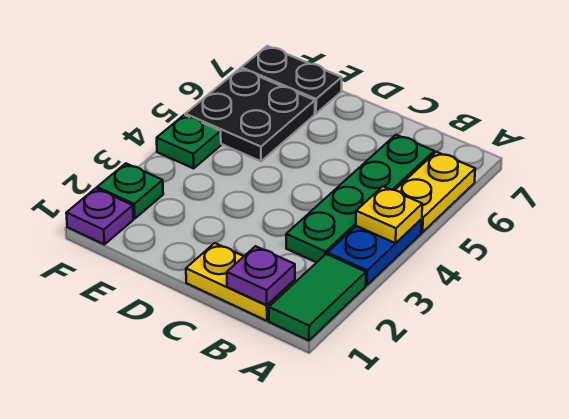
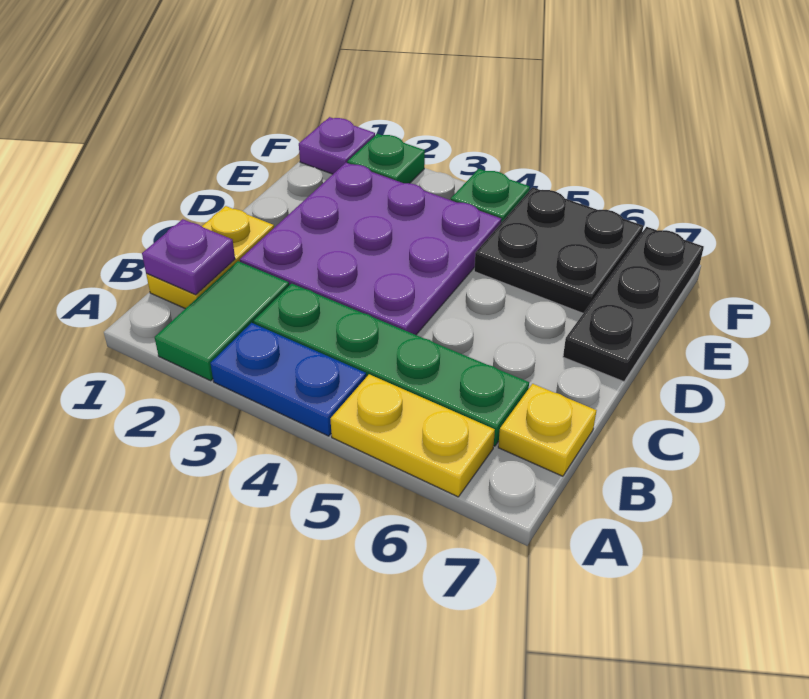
green tile A1:A2 level 1 -> green tile A2:B2 level 1
yellow plate A4 level 2 -> yellow plate B7 level 1
none -> purple plate C2:E4 level 1
black plate E7:F7 level 1 -> black plate D7:F7 level 1

